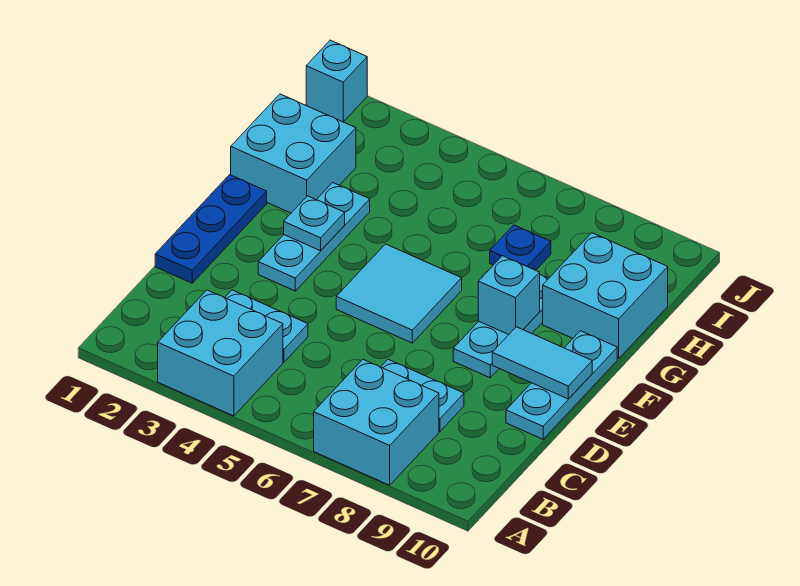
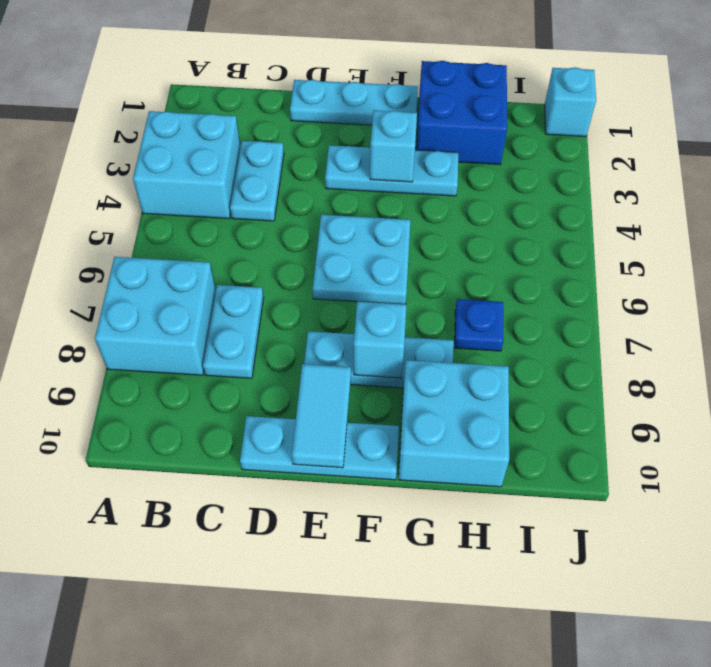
blue plate D1:F1 level 1 -> cyan plate D1:F1 level 1
cyan tile E5:F6 level 1 -> cyan plate E5:F6 level 1
cyan plate F3 level 2 -> cyan brick F3 level 2
cyan brick G1:H2 level 1 -> blue brick G1:H2 level 1

